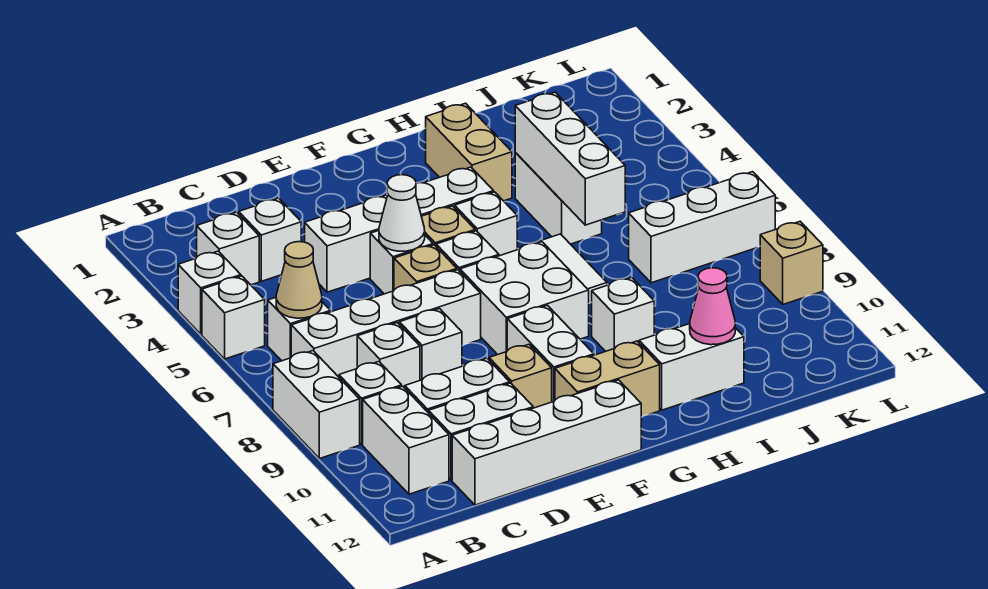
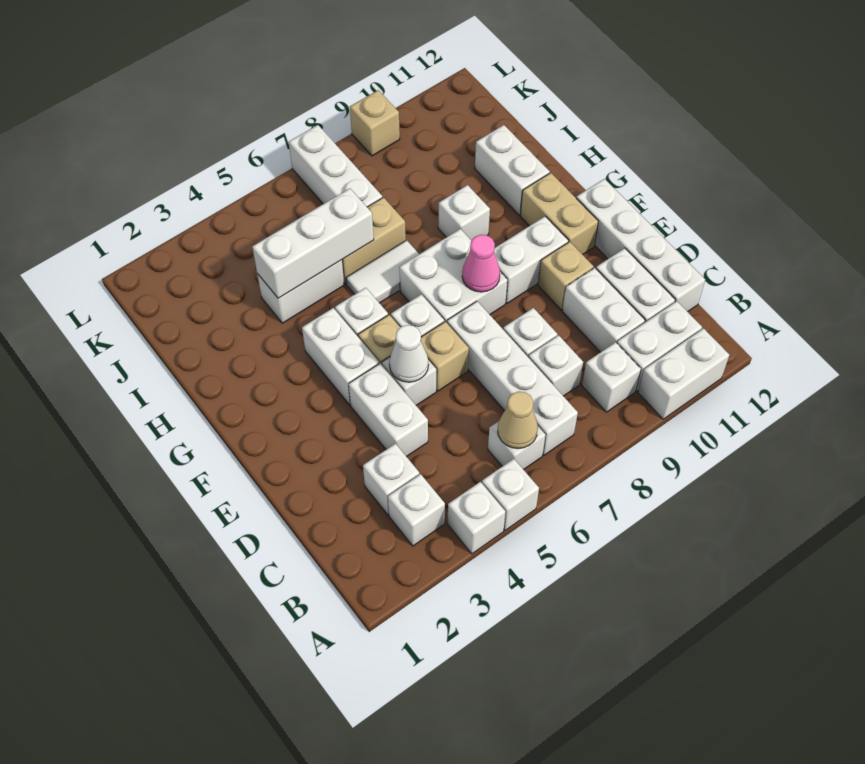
white brick A8:A9 level 1 -> white brick A10:A11 level 1
tan brick H2:H3 level 1 -> tan brick I6:I7 level 1
pink cone I11 level 2 -> pink cone F8 level 2

